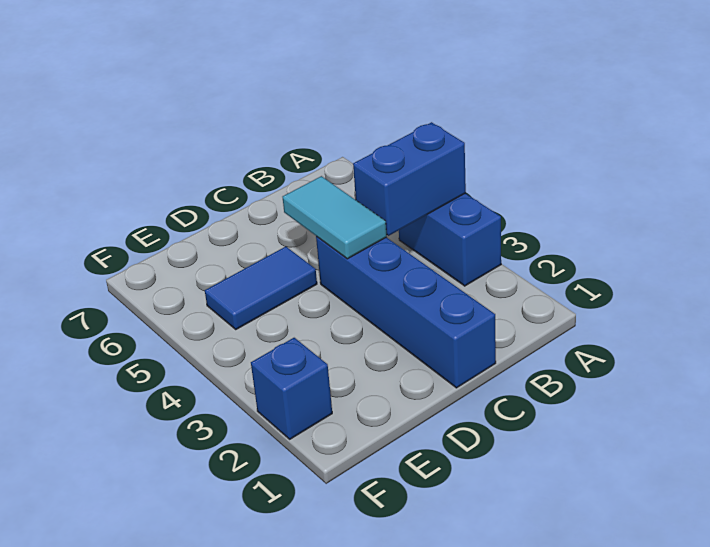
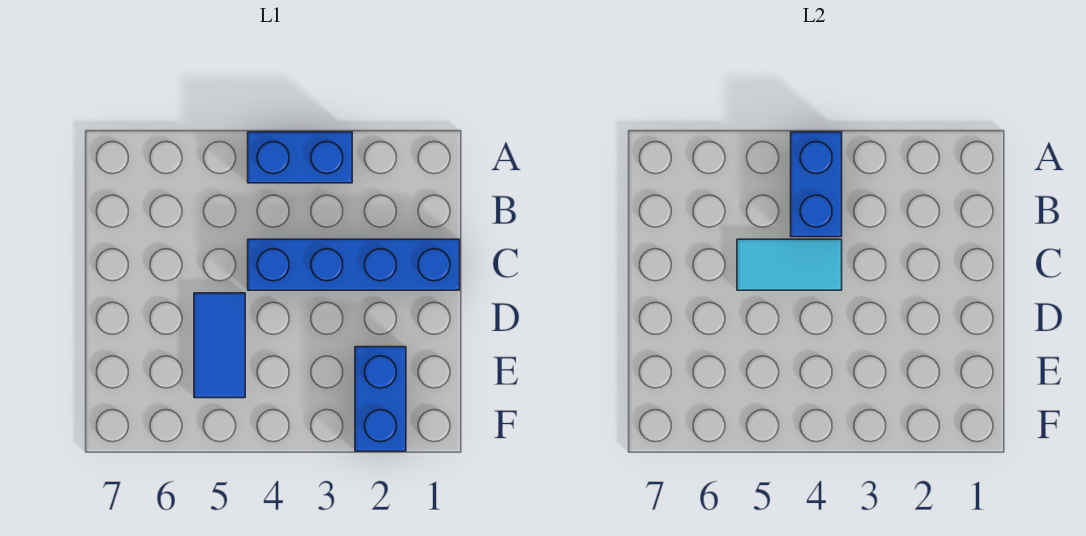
blue brick F2 level 1 -> blue brick E2:F2 level 1

